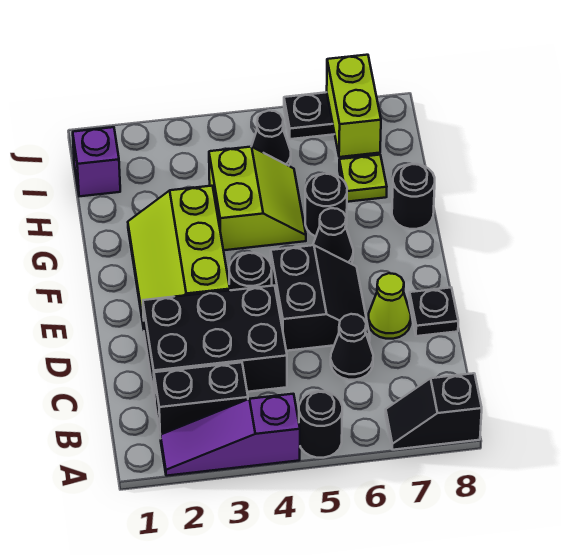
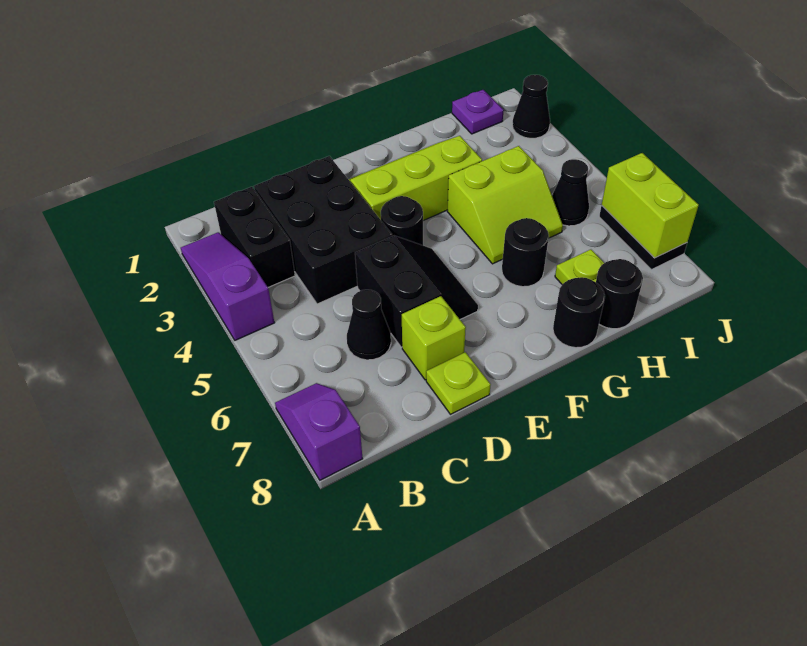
black round brick A5 level 1 -> black round brick H8 level 1
black slope A7:A8 level 1 top 8 -> purple slope A7:A8 level 1 top 8
black slope D5:E6 level 1 top 5 -> black slope D5:E6 level 1 top D
lime cone D7 level 1 -> lime brick D7 level 1
black plate D8 level 1 -> lime plate D8 level 1
black cone F6 level 1 -> black cone J2 level 1
purple brick I1 level 1 -> purple plate I1 level 1
lime brick I7:J7 level 2 -> lime brick J6:J7 level 2

